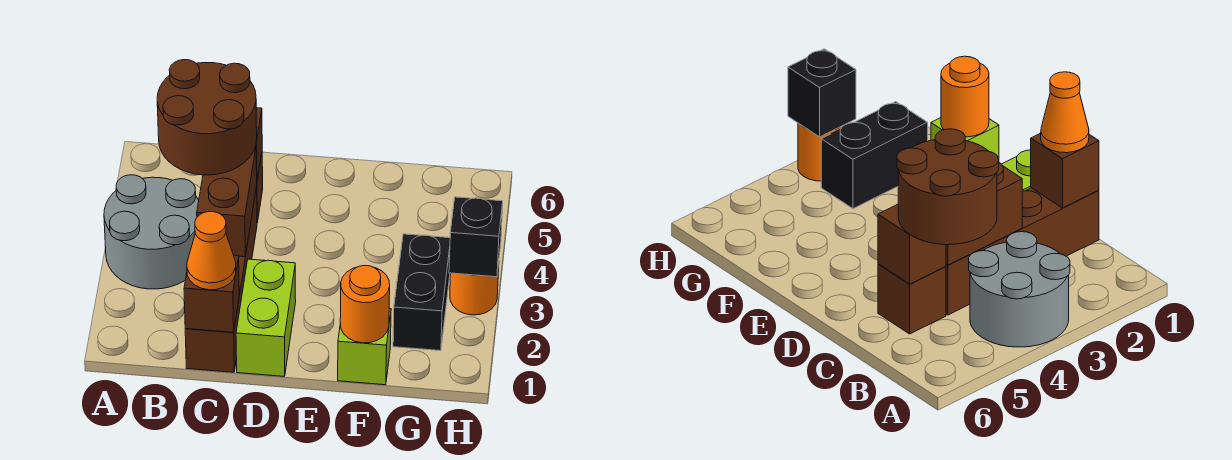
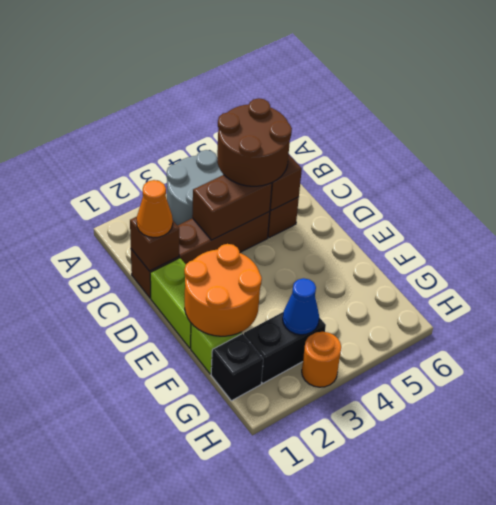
lime brick D1:D2 level 1 -> lime brick D1:E1 level 1
orange round brick F1 level 2 -> orange round brick E1:F2 level 2
none -> blue cone G3 level 2
black brick H3 level 2 -> black brick G1 level 1

